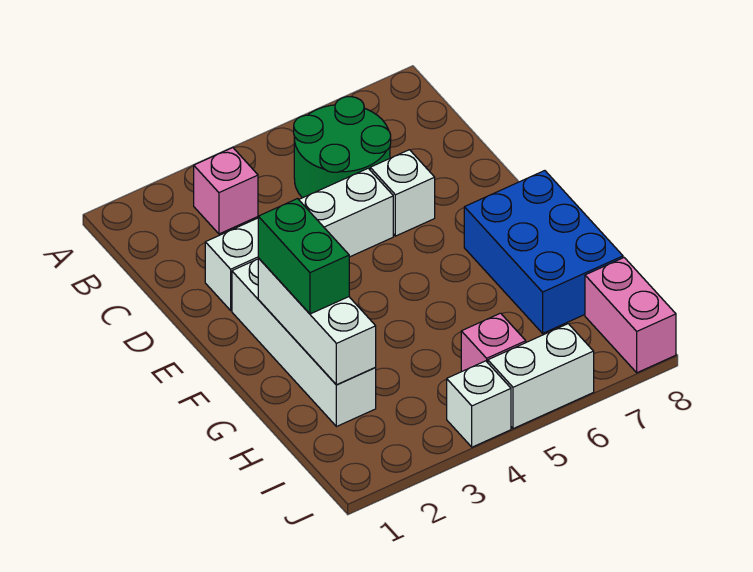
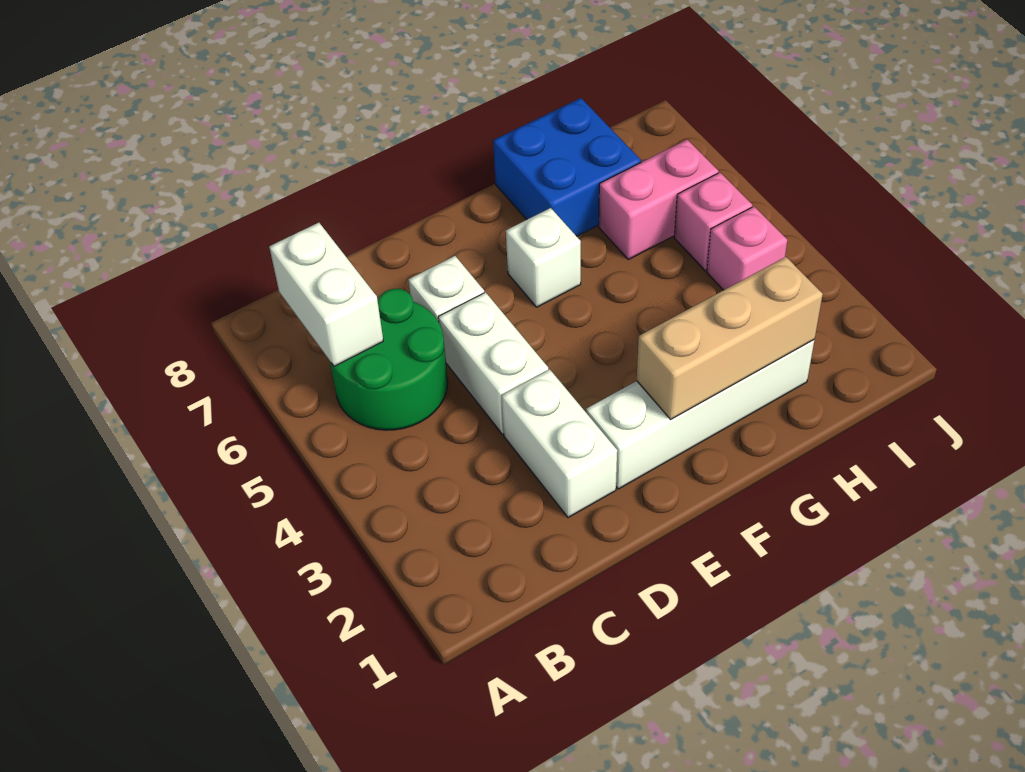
pink brick B3 level 1 -> pink brick I4 level 1
white brick F2:H2 level 2 -> tan brick F2:H2 level 2
green brick F2:G2 level 3 -> none
blue brick F7:H8 level 1 -> blue brick G7:H8 level 1
pink brick I8:J8 level 1 -> pink brick H6:I6 level 1
white brick J4 level 1 -> white brick F6 level 1
white brick J5:J6 level 1 -> white brick B6:B7 level 2

